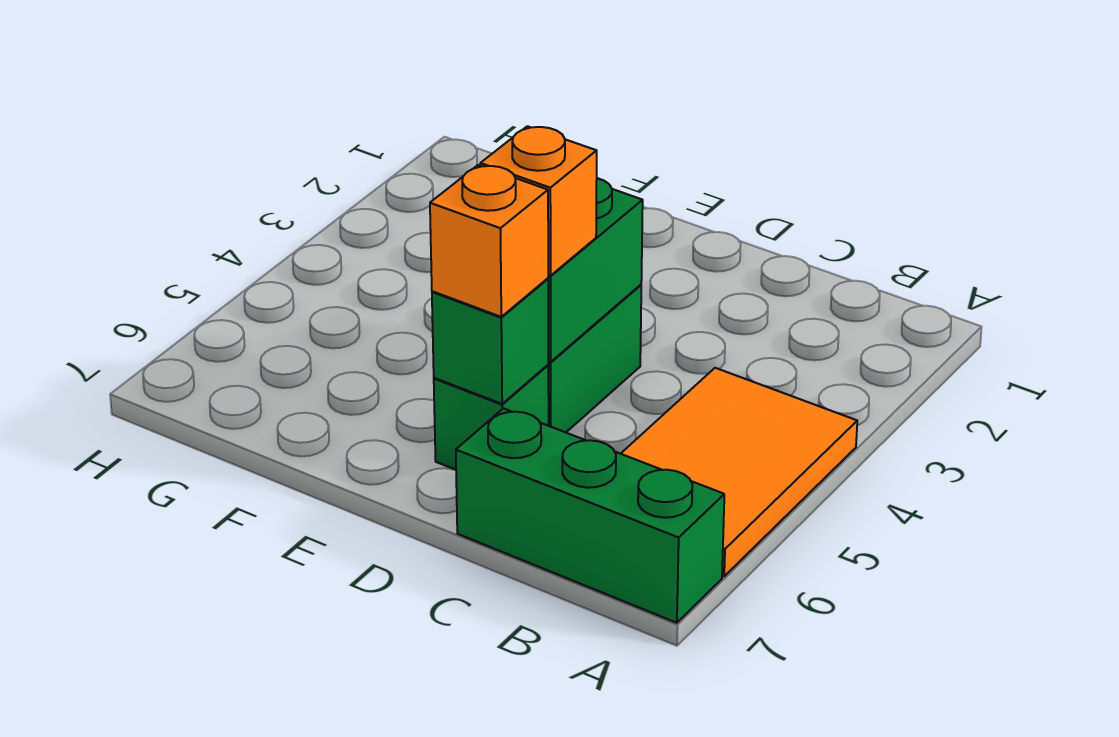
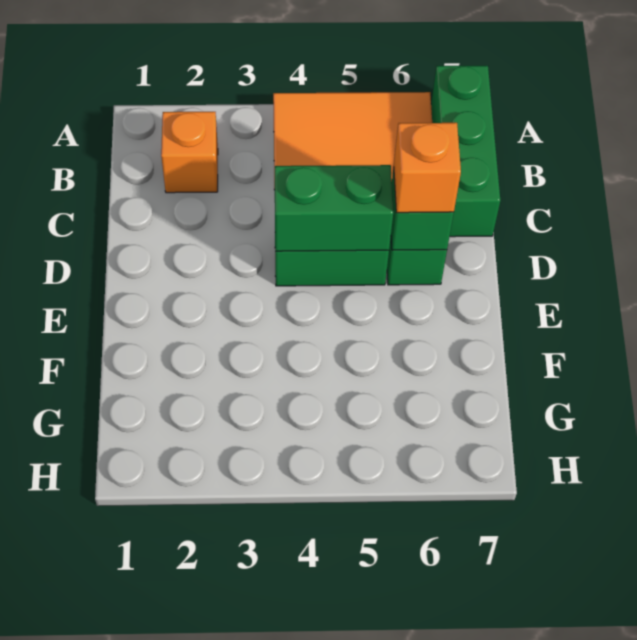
orange brick D5 level 3 -> orange brick B2 level 1

